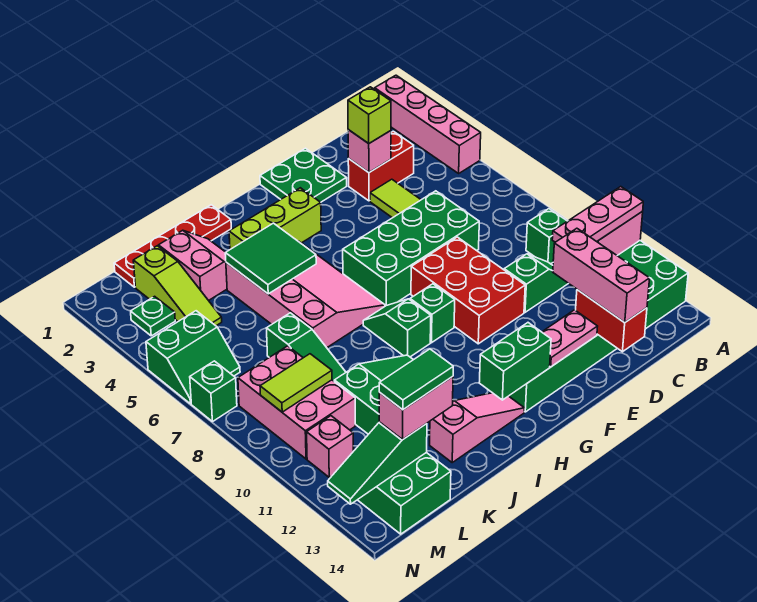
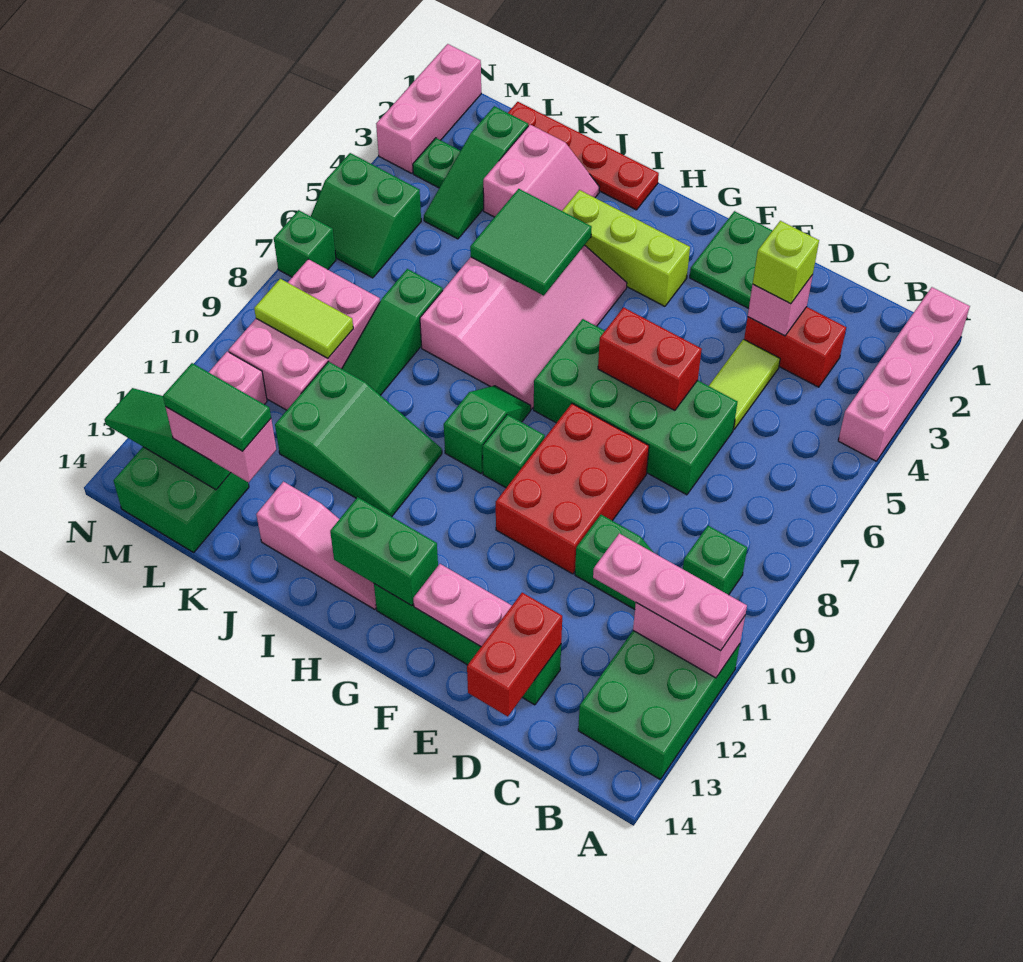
pink brick D12:D14 level 3 -> pink brick N1:N3 level 1
none -> red brick E6:F6 level 2
lime slope L2:L4 level 1 top 2 -> green slope L2:L4 level 1 top 2

